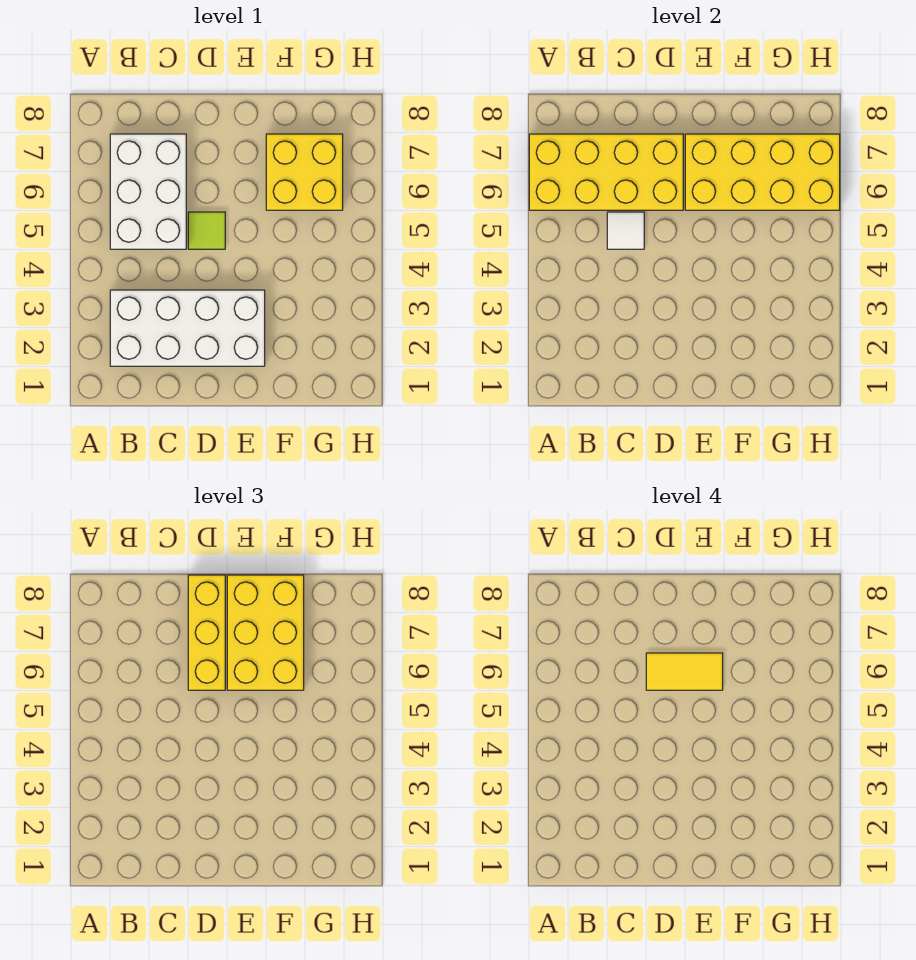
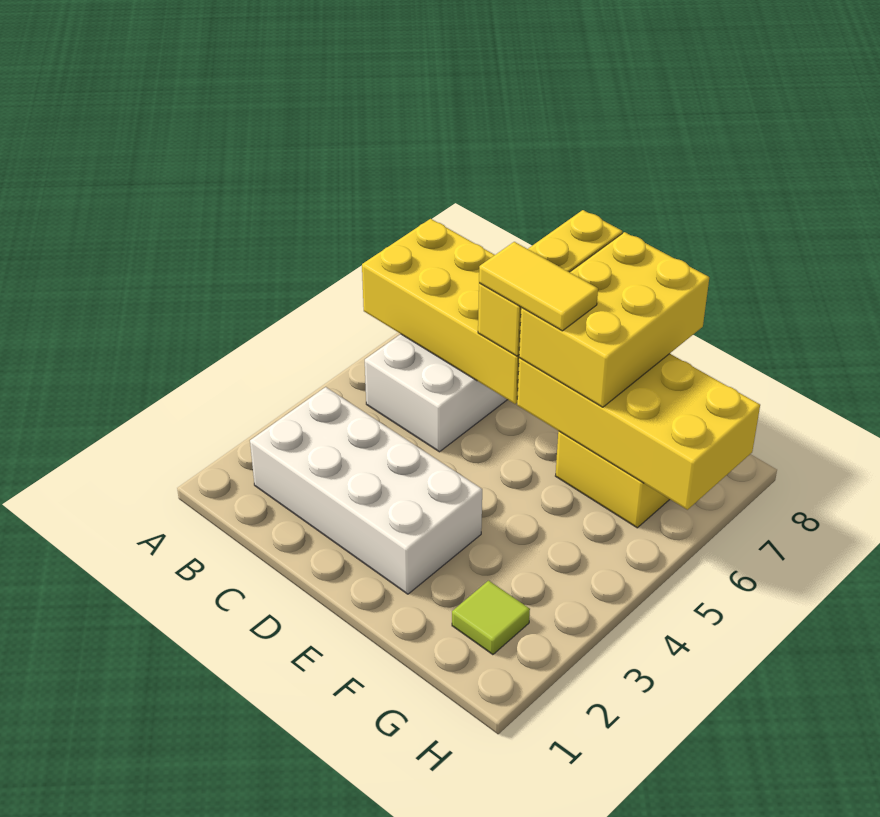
white tile C5 level 2 -> none
lime tile D5 level 1 -> lime tile G2 level 1

